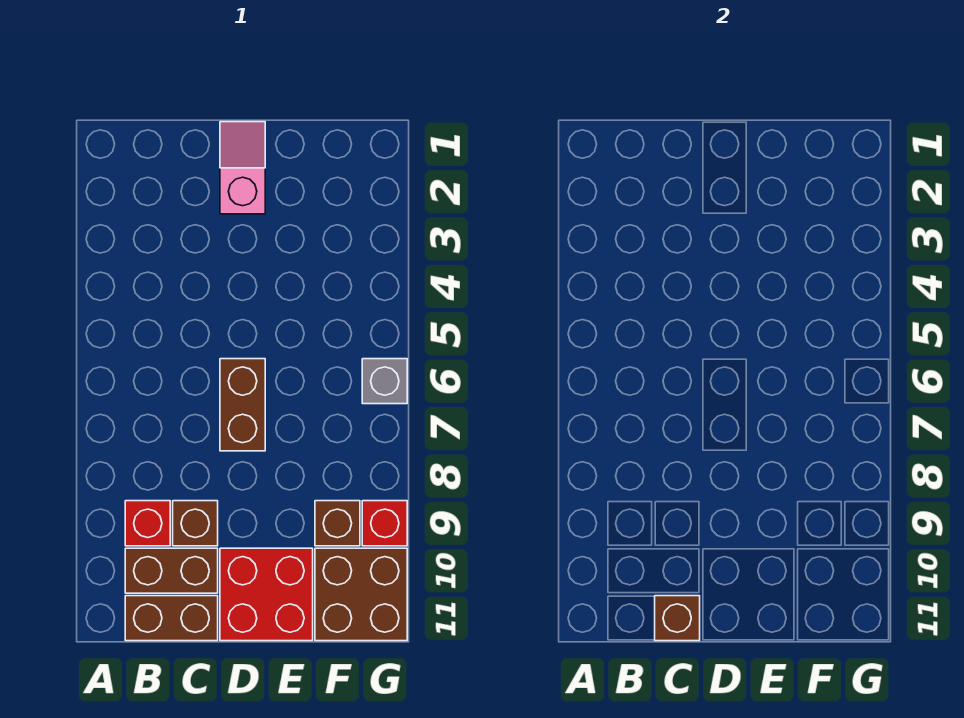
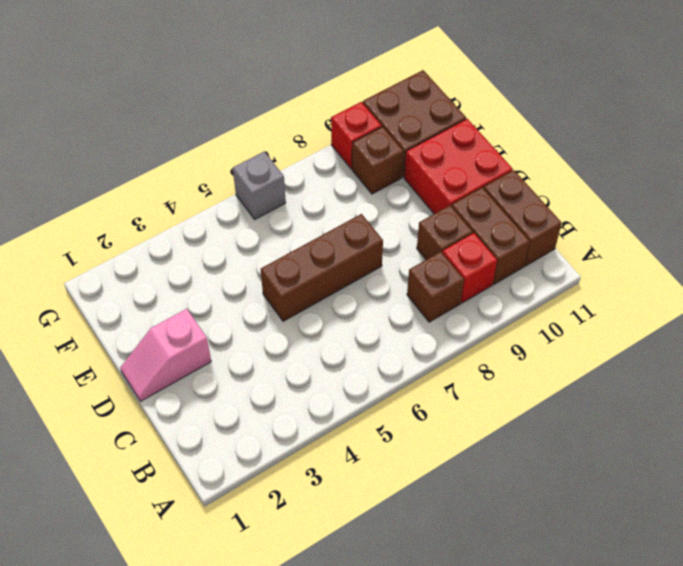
brown brick C11 level 2 -> brown brick B8 level 1
brown brick D6:D7 level 1 -> brown brick D5:D7 level 1

